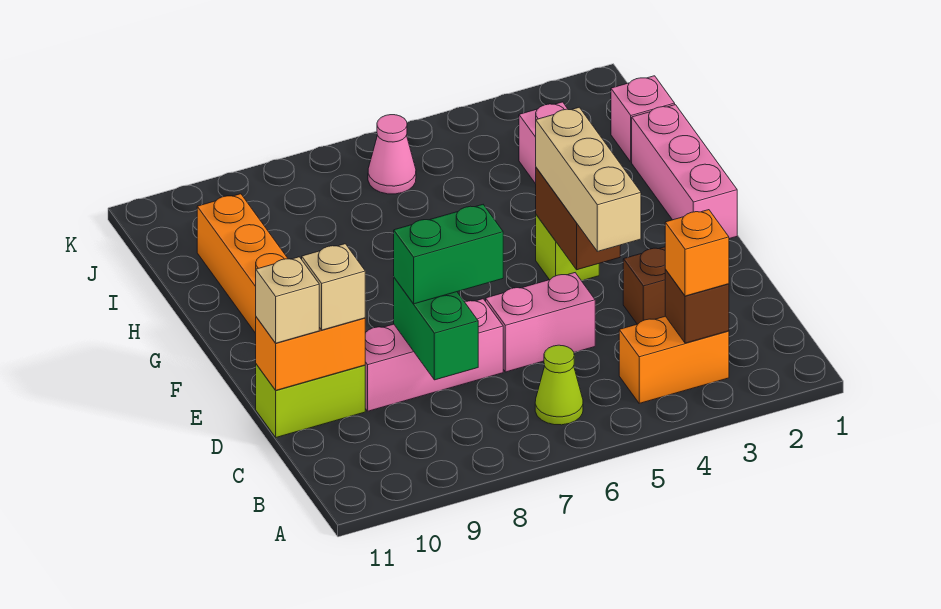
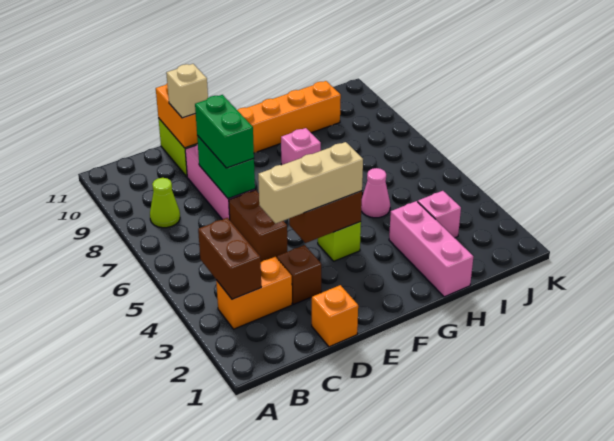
orange brick B3:B4 level 1 -> orange brick B3:C3 level 1
brown brick B3 level 2 -> brown brick B3:B4 level 2
orange brick B3 level 3 -> orange brick D1 level 1
lime cone B6 level 1 -> lime cone B8 level 1
green brick C8:D8 level 2 -> green brick D7:D8 level 2
pink brick D5:D6 level 1 -> brown brick D5:D6 level 1
tan brick D11 level 3 -> none
pink brick F1:H1 level 1 -> pink brick H1:H3 level 1
pink brick I1 level 1 -> pink brick G8 level 1
pink cone J6 level 1 -> pink cone H5 level 1

